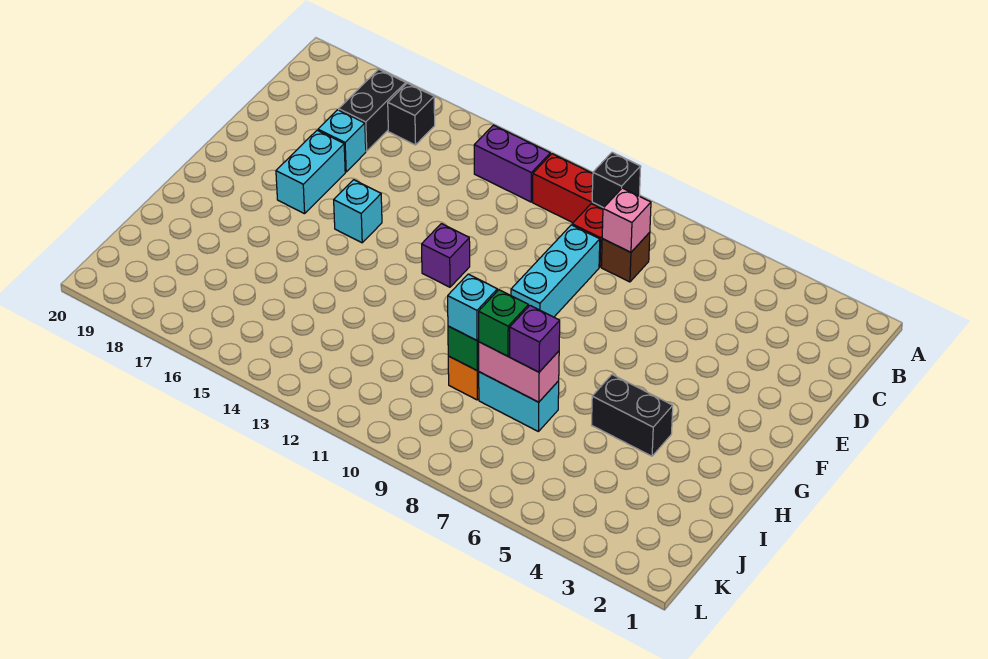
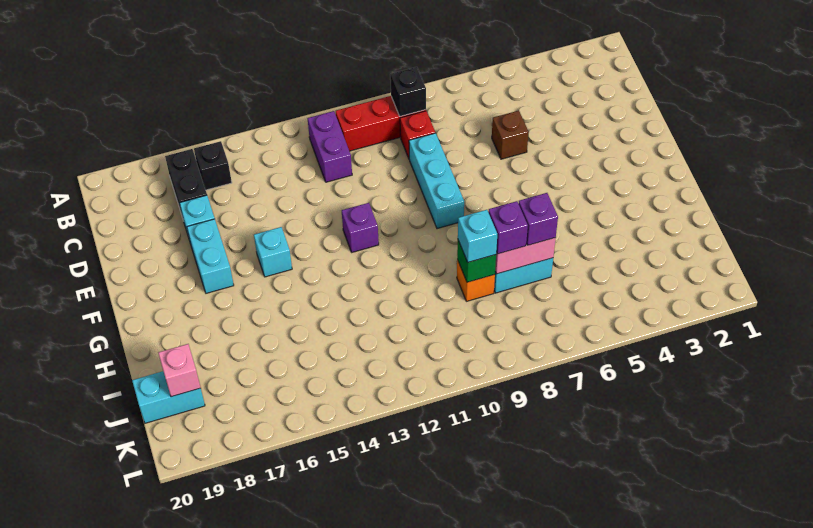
purple brick B12:B13 level 1 -> purple brick B12:C12 level 1
brown brick C8 level 1 -> brown brick D6 level 1
pink brick C8 level 2 -> pink brick J19 level 2
black brick H4:H5 level 1 -> none
green brick I8 level 3 -> purple brick I8 level 3
none -> cyan brick J19:J20 level 1

